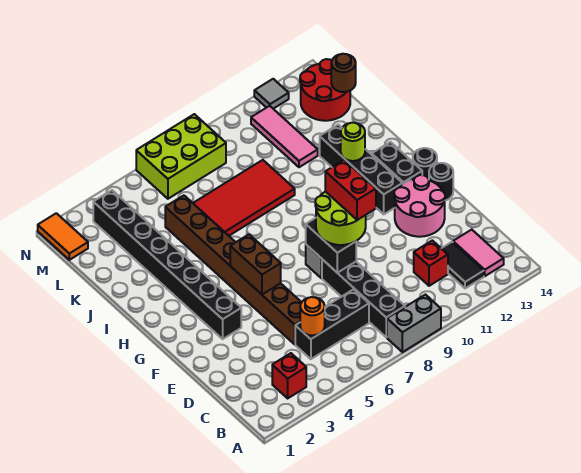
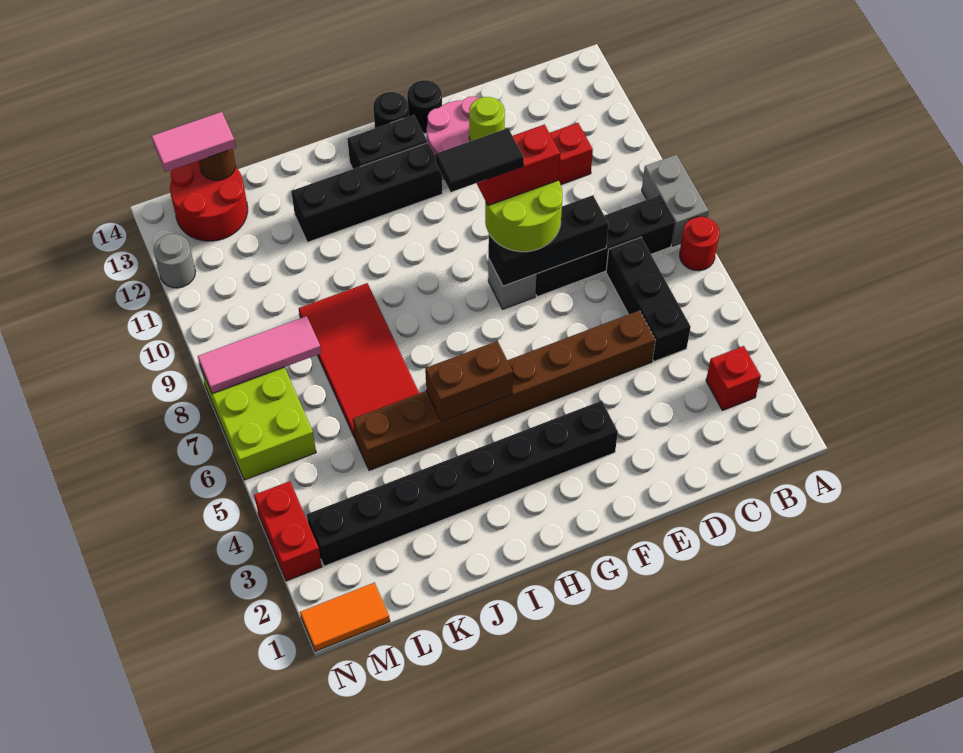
none -> red round brick A7 level 1
black tile B12:C12 level 1 -> black tile F9:G9 level 5
pink tile B13:C13 level 1 -> pink tile L14:M14 level 3
orange round brick C5 level 2 -> none
black brick E8:F8 level 2 -> black brick D8:F8 level 2
brown brick F5:G5 level 2 -> brown brick H5:I5 level 2
lime round brick I12 level 2 -> lime round brick E12 level 2
pink tile K11:M11 level 1 -> pink tile L8:N8 level 2
none -> red brick N3:N4 level 1
grey tile N12 level 1 -> grey round brick N12 level 1

